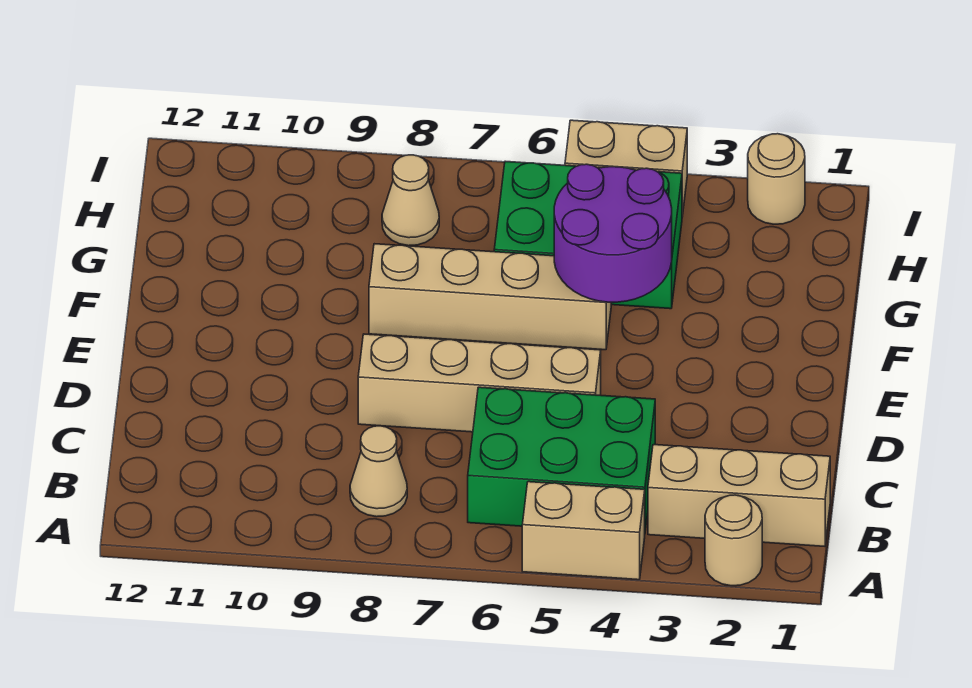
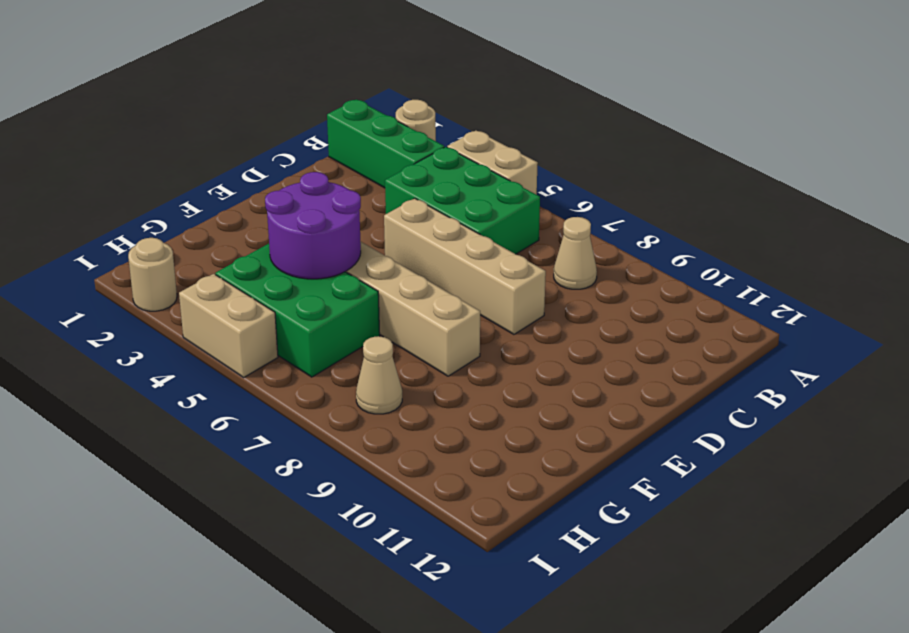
tan brick B1:B3 level 1 -> green brick B1:B3 level 1

